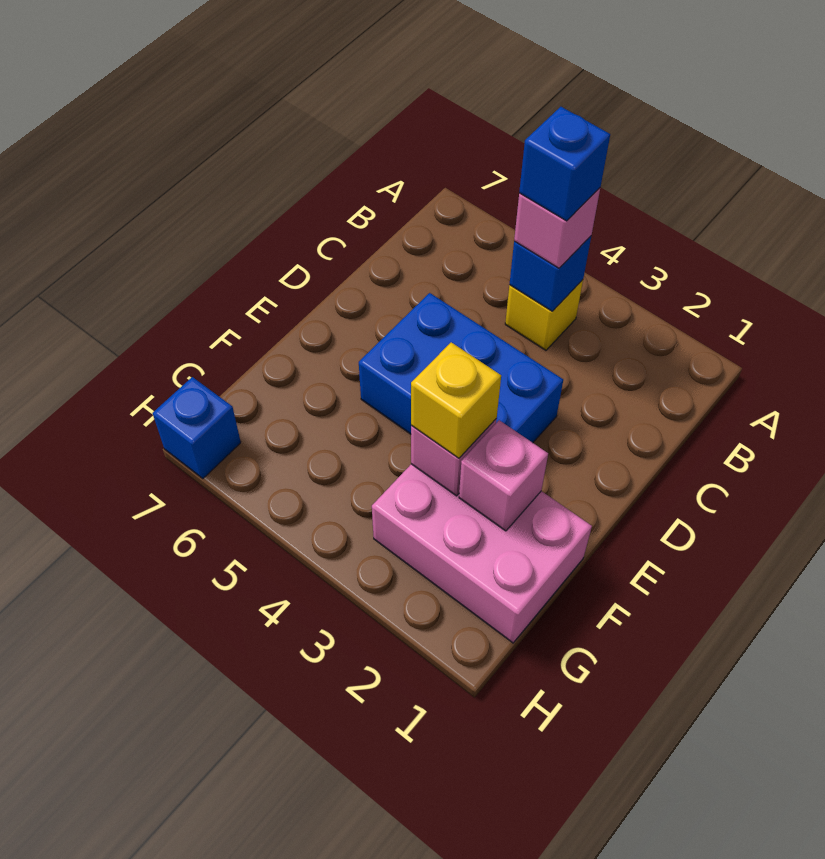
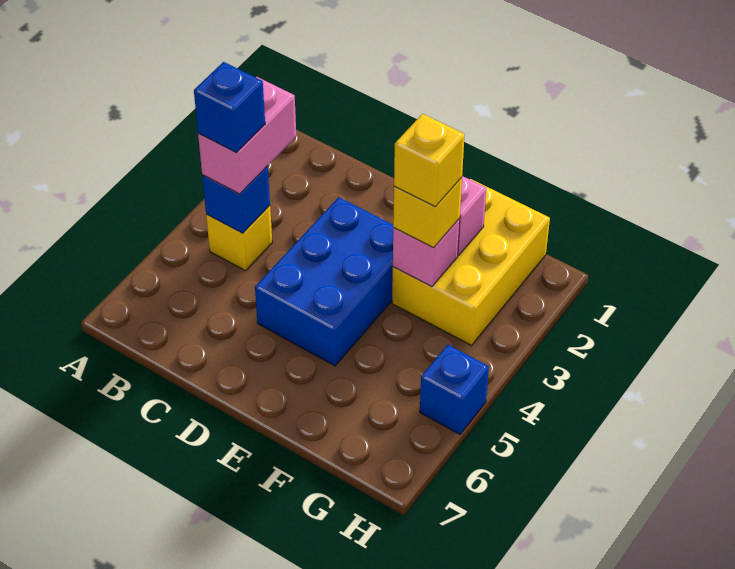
pink brick B4 level 3 -> pink brick B3:B4 level 3
pink brick F1:G3 level 1 -> yellow brick F1:G3 level 1
none -> yellow brick F3 level 4
blue brick H7 level 1 -> blue brick H5 level 1

